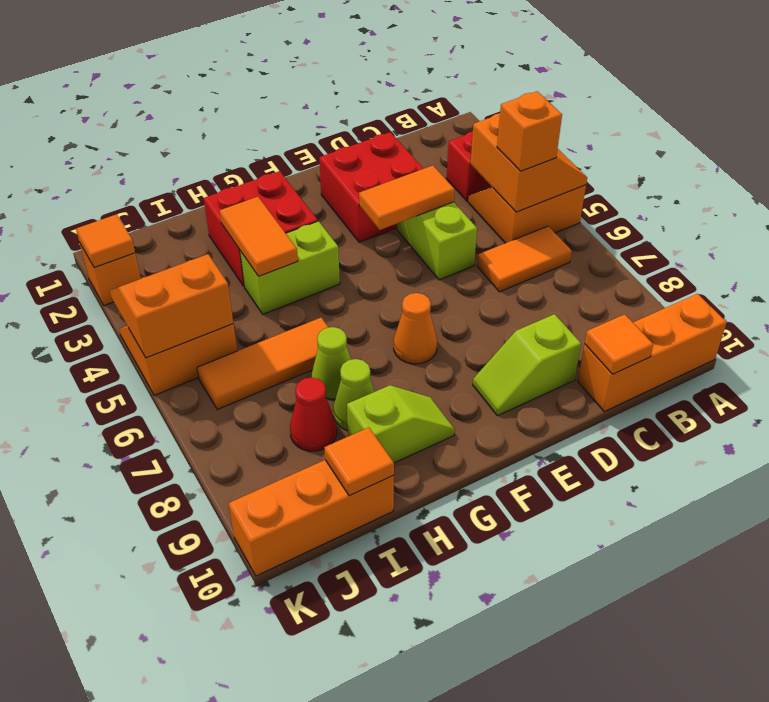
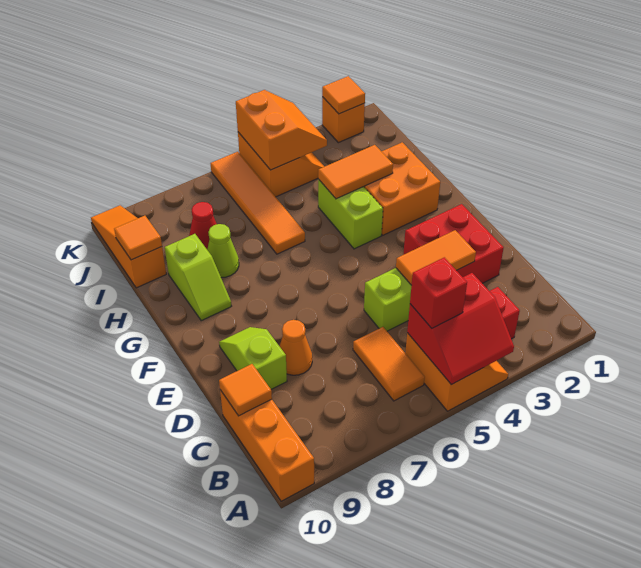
orange slope A4:B5 level 2 top B -> red slope A4:B5 level 2 top B
orange brick B5 level 3 -> red brick B5 level 3
orange tile D4:E4 level 2 -> orange tile D3:D4 level 2
orange cone F7 level 1 -> orange cone D8 level 1
red brick G2:H3 level 1 -> orange brick G2:H3 level 1
orange tile H6:J6 level 1 -> orange tile H6:K6 level 1
lime cone H7 level 1 -> none
orange brick I10:K10 level 1 -> orange slope I10:K10 level 1 top I

